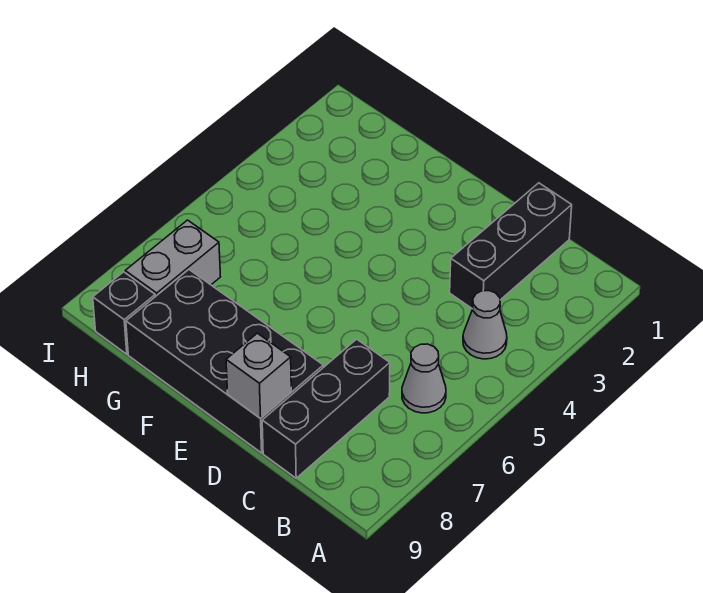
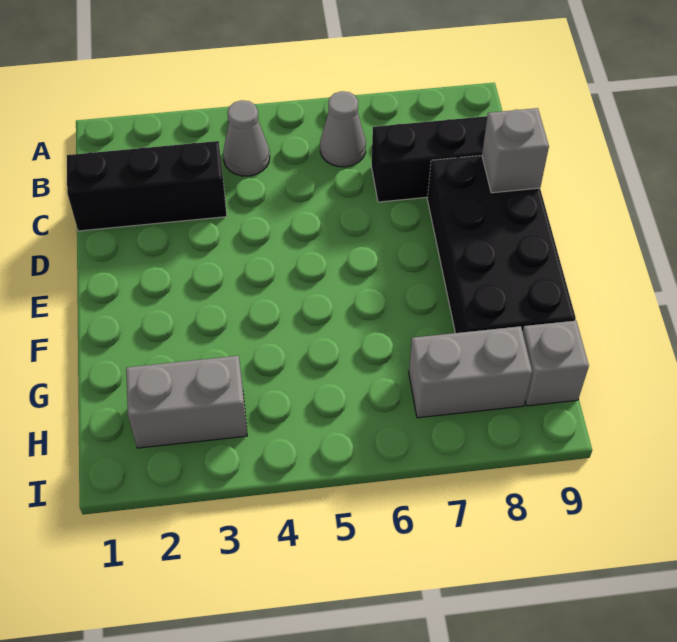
none -> grey brick H2:H3 level 1
black brick H9 level 1 -> grey brick H9 level 1

